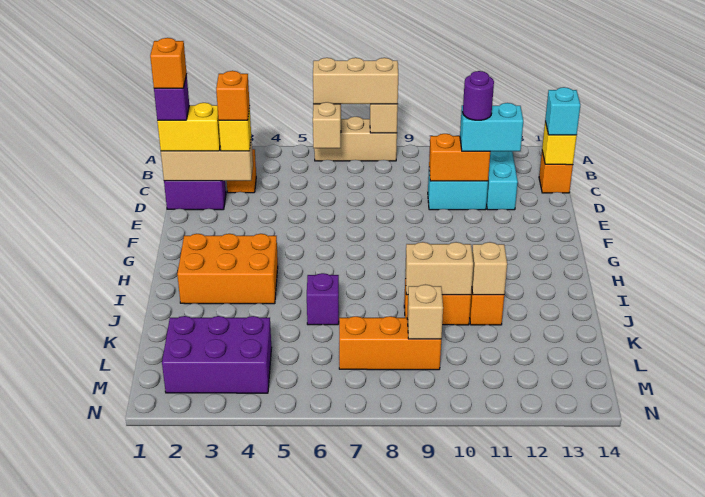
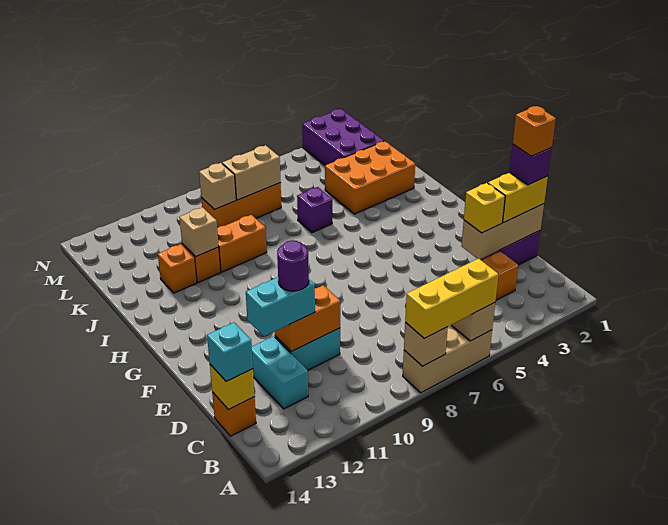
tan brick A6:A8 level 3 -> yellow brick A6:A8 level 3
orange brick D3 level 4 -> orange brick J12 level 1
orange brick H2:I4 level 1 -> orange brick J2:K4 level 1
tan brick J9:J10 level 2 -> tan brick L7:L8 level 2
purple brick L2:M4 level 1 -> purple brick L2:N3 level 1

